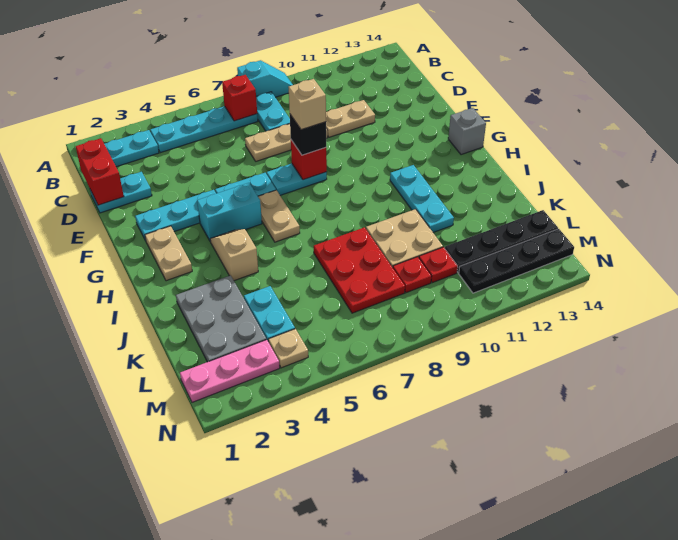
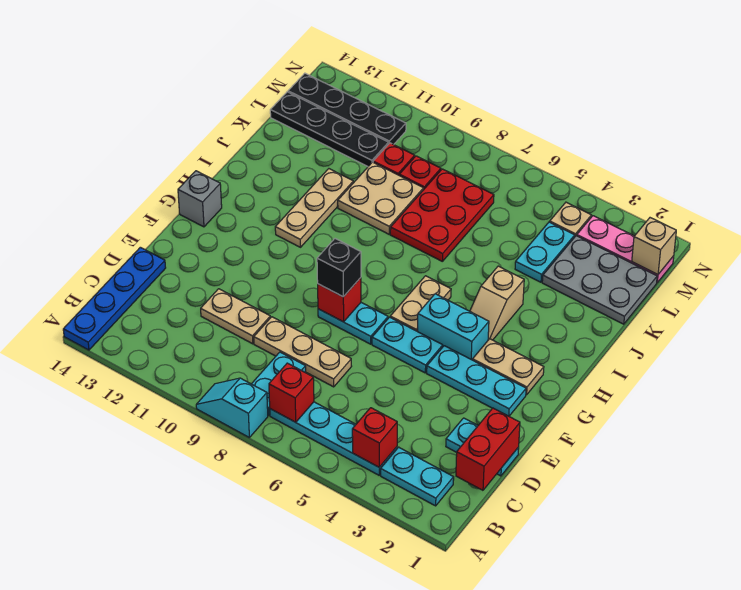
none -> blue plate A14:D14 level 1
none -> red brick B4 level 2
tan brick F8 level 4 -> tan brick M1 level 2
tan plate G2:H2 level 1 -> tan plate G2:G3 level 1
cyan plate H11:J11 level 1 -> tan plate H11:J11 level 1
grey plate J2:L3 level 1 -> grey plate K1:L3 level 1

